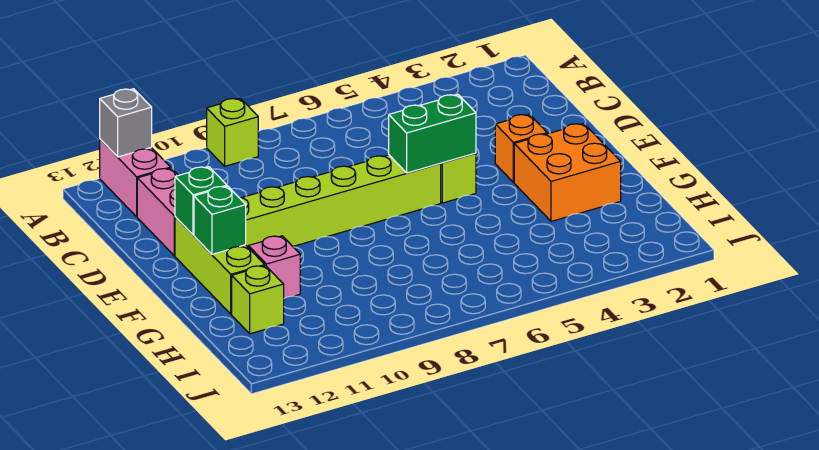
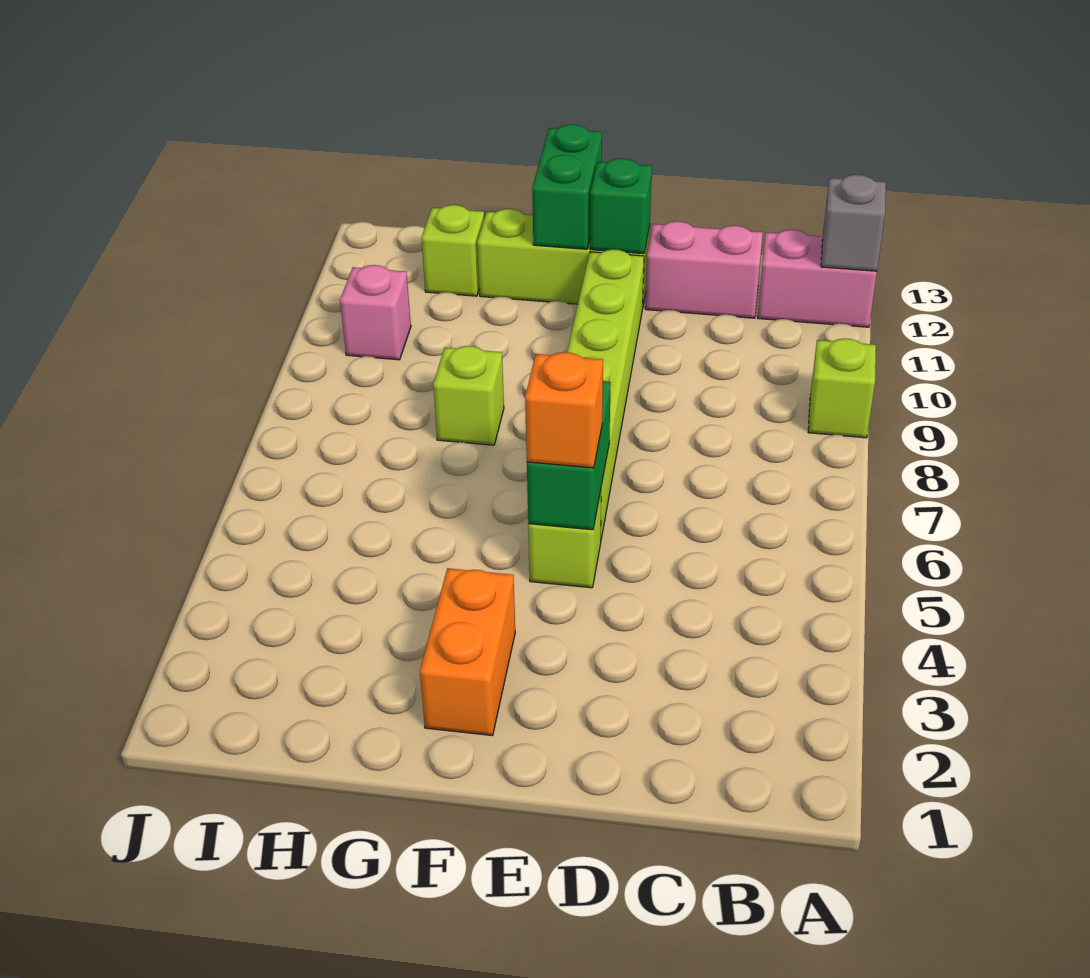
orange brick E3 level 1 -> orange brick E5 level 3
orange brick F2:G3 level 1 -> orange brick F2:F3 level 1
green brick F12 level 2 -> green brick F12:F13 level 2
none -> lime brick G8 level 1
pink brick G11 level 1 -> pink brick I10 level 1

